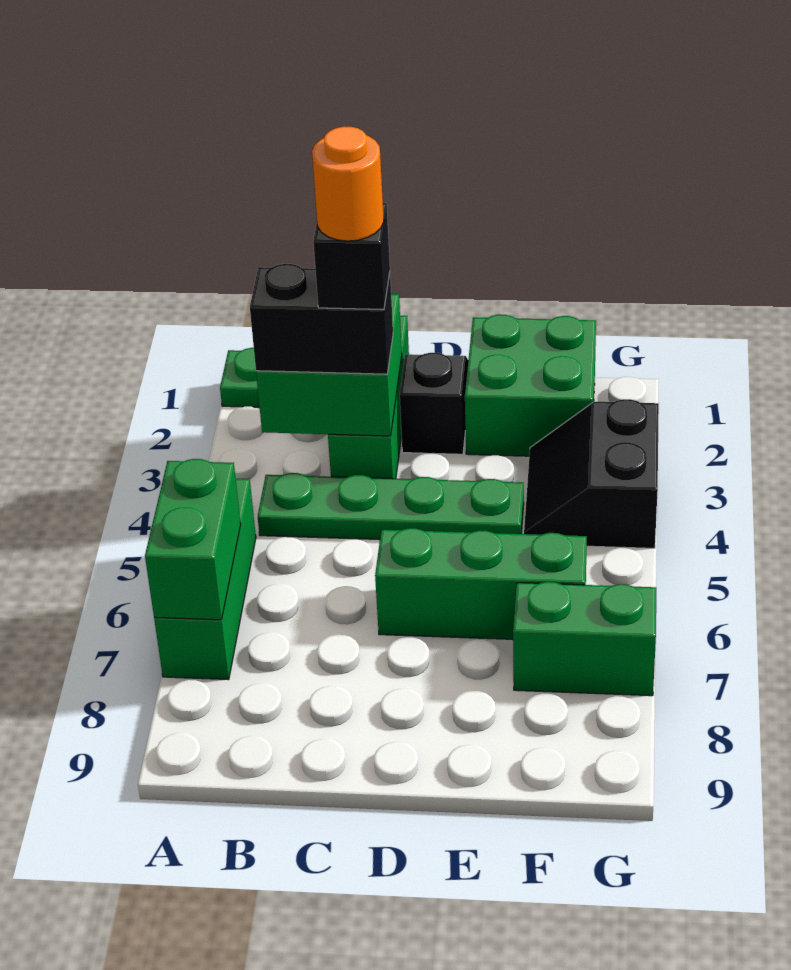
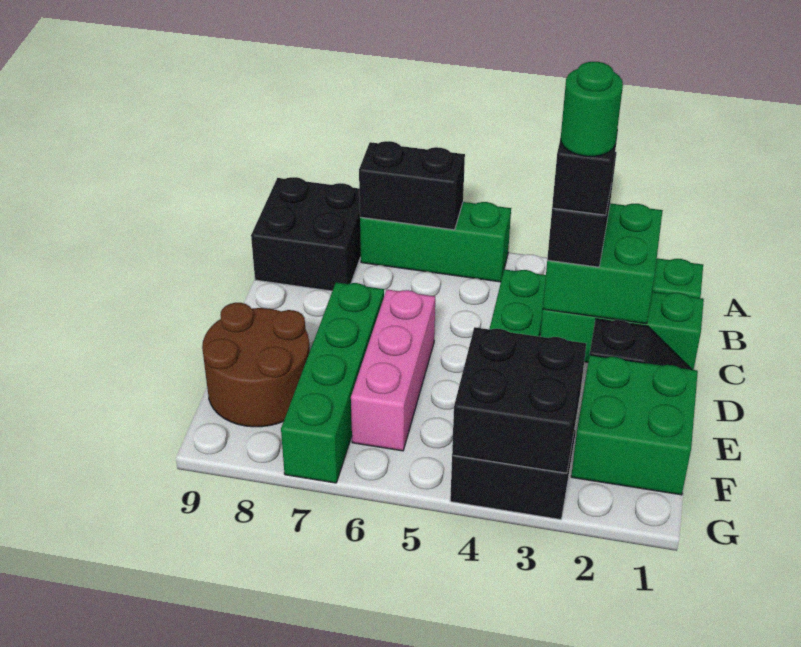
green brick A6:A7 level 2 -> black brick A6:A7 level 2
none -> black brick A8:B9 level 1
orange round brick C3 level 5 -> green round brick C3 level 5
green brick D6:F6 level 1 -> pink brick D6:F6 level 1
none -> brown round brick E8:F9 level 1
none -> black brick F3:G4 level 2
green brick F7:G7 level 1 -> green brick D7:G7 level 1

